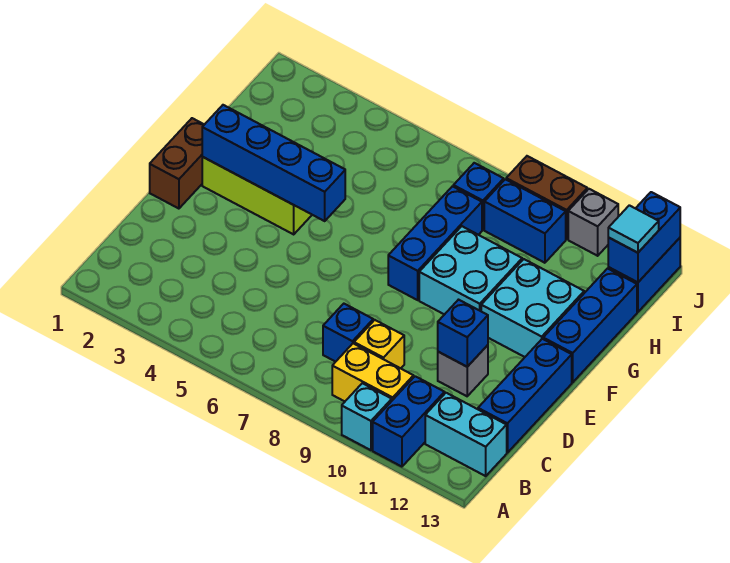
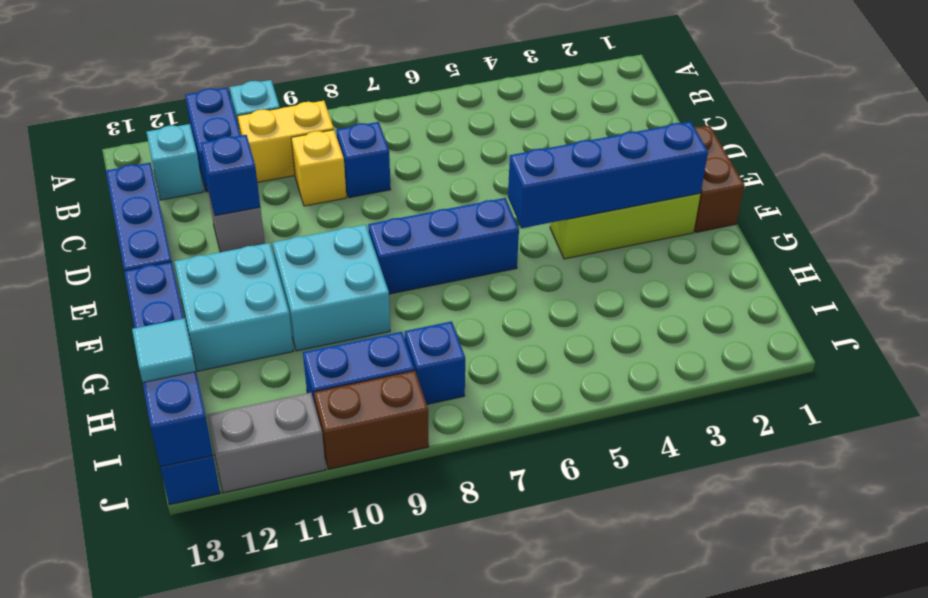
cyan brick B12:B13 level 1 -> cyan brick B12 level 1
blue brick F8:H8 level 1 -> blue brick F6:F8 level 1
grey brick J11 level 1 -> grey brick J11:J12 level 1

